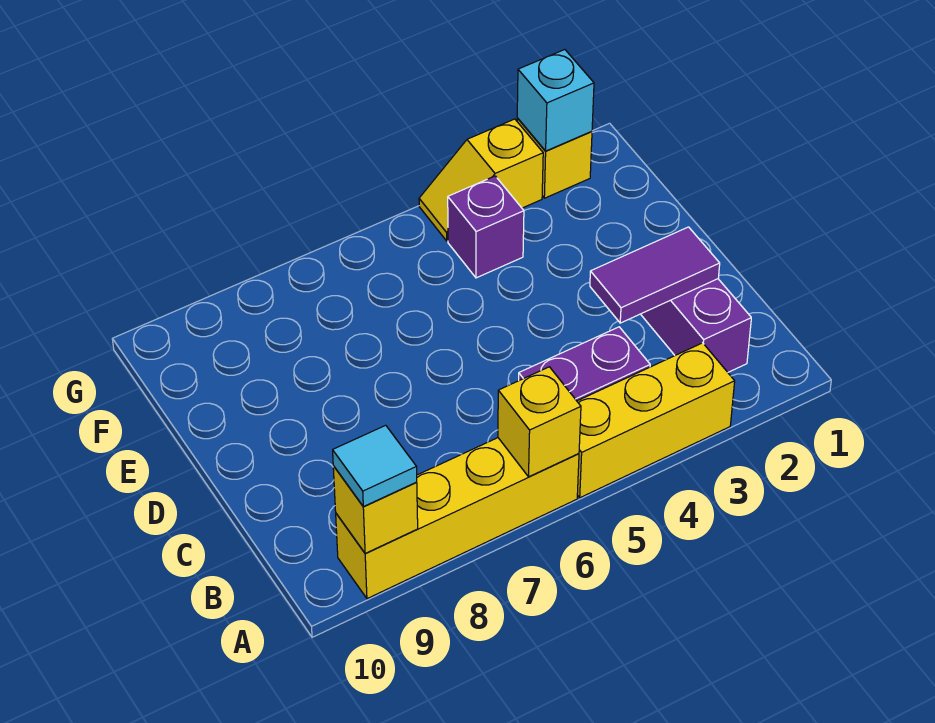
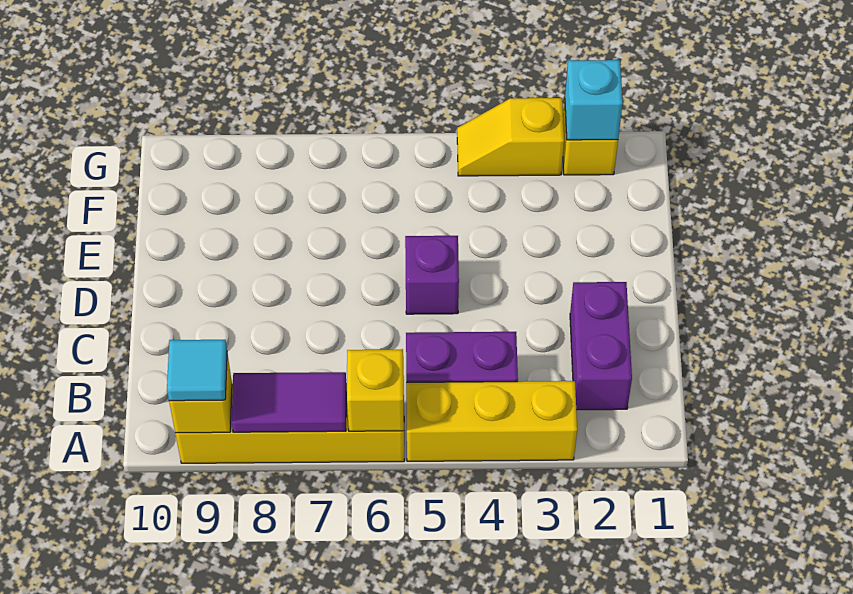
purple tile C2:C3 level 2 -> purple tile A7:A8 level 2
purple brick F4 level 1 -> purple brick D5 level 1

